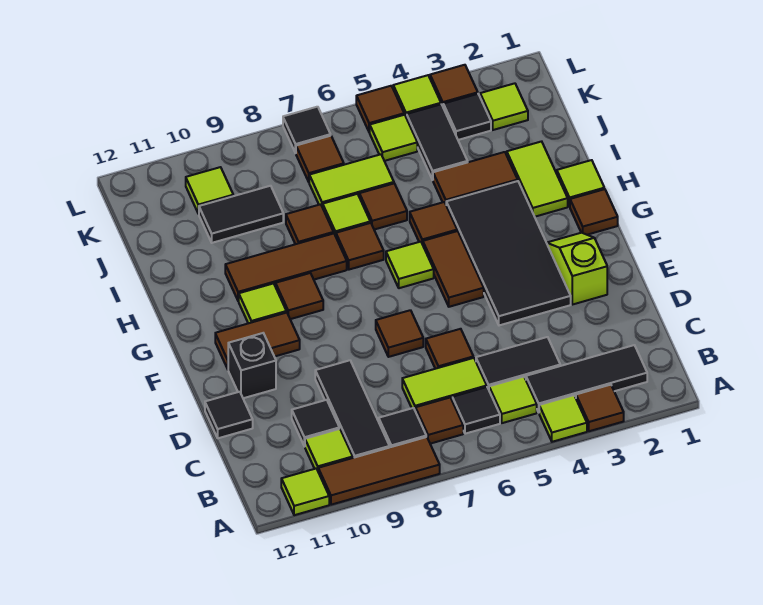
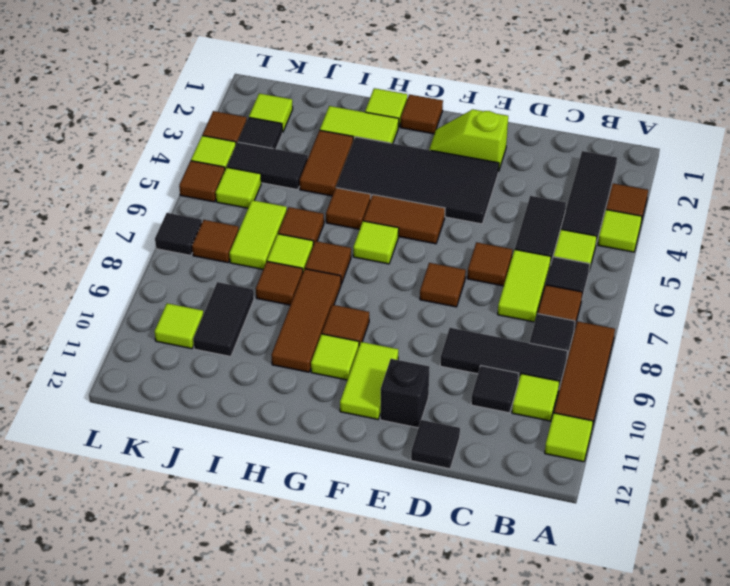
brown tile F10:F11 level 1 -> lime tile F10:F11 level 1

